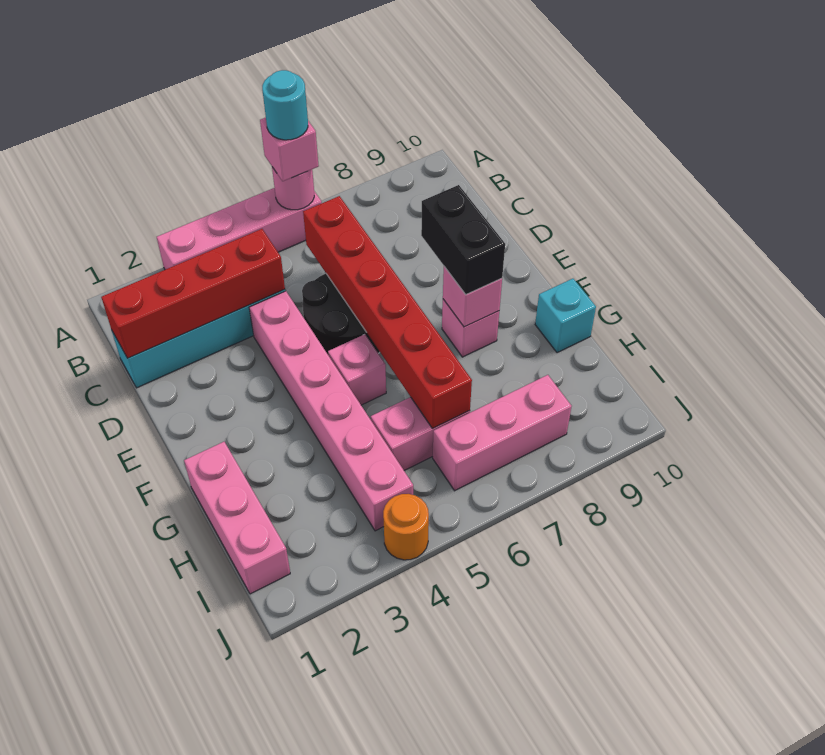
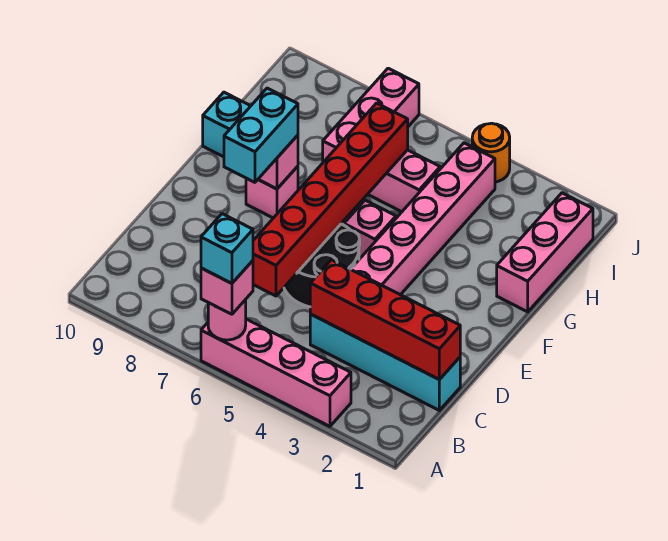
cyan round brick A6 level 4 -> cyan brick A6 level 4
black brick E8:F8 level 3 -> cyan brick E8:F8 level 3
pink brick I6:I8 level 1 -> pink brick H7:J7 level 1

